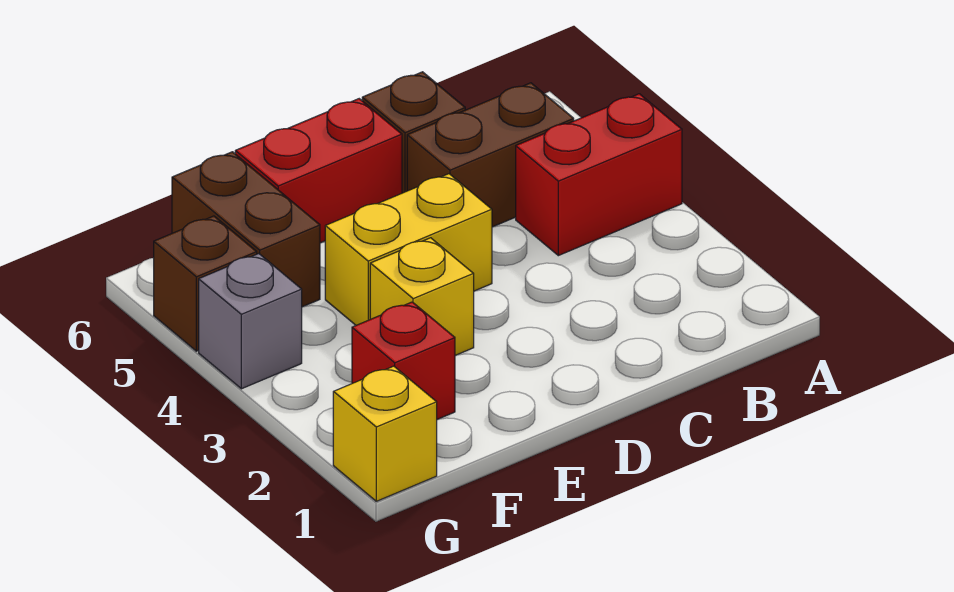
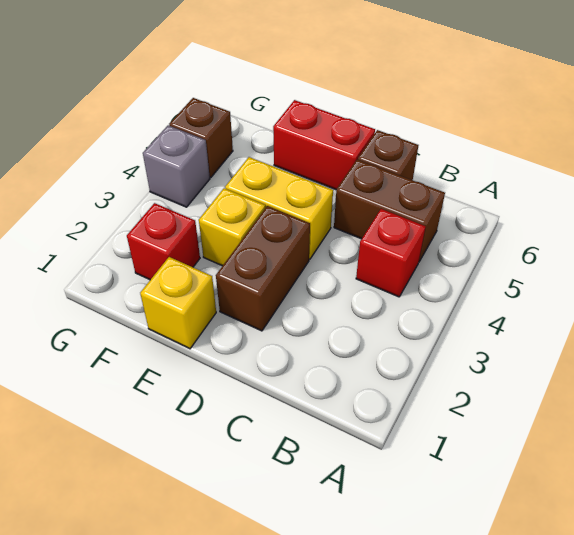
red brick A4:B4 level 1 -> red brick B4 level 1
brown brick F5:F6 level 1 -> brown brick D2:D3 level 1
yellow brick G1 level 1 -> yellow brick E1 level 1

